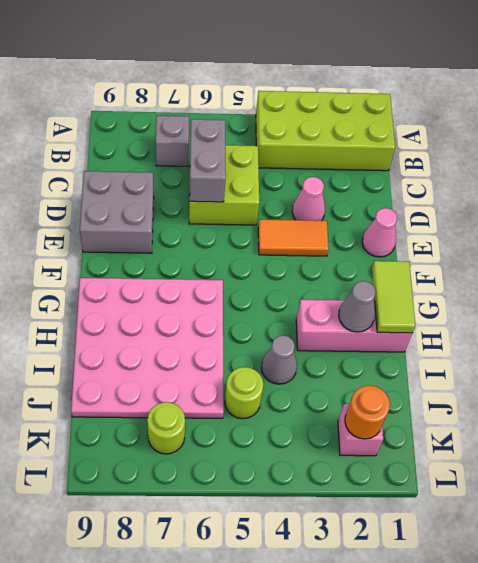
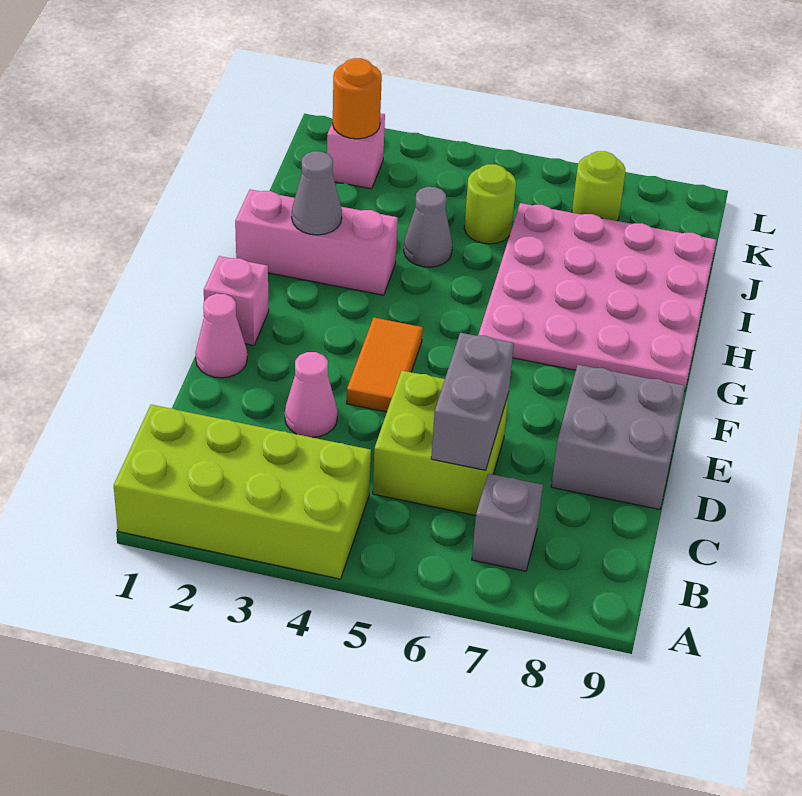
orange tile E3:E4 level 1 -> orange tile E4:F4 level 1
none -> pink brick F1 level 1
lime tile G1:H1 level 2 -> none

